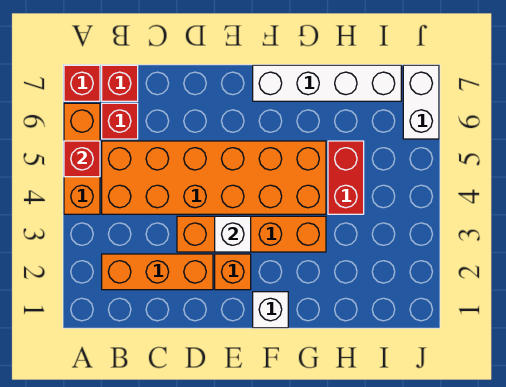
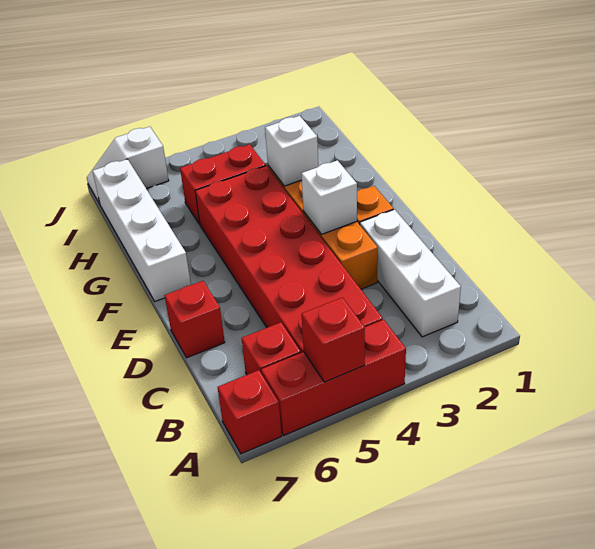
orange brick A4:A6 level 1 -> red brick A4:A6 level 1
orange brick B2:D2 level 1 -> white brick B2:D2 level 1
orange brick B4:G5 level 1 -> red brick B4:G5 level 1
red brick B7 level 1 -> red brick D7 level 1
white brick F1 level 1 -> white brick G3 level 2
white brick J6:J7 level 1 -> white slope J6:J7 level 1 top 6

